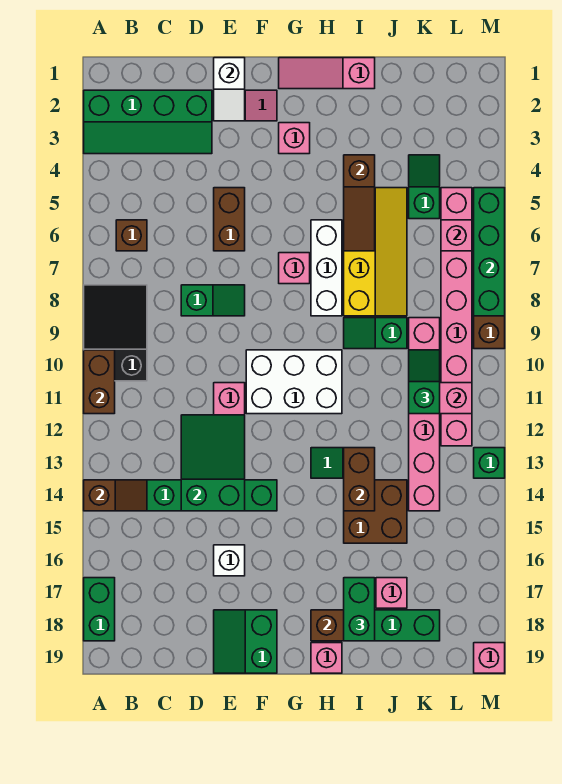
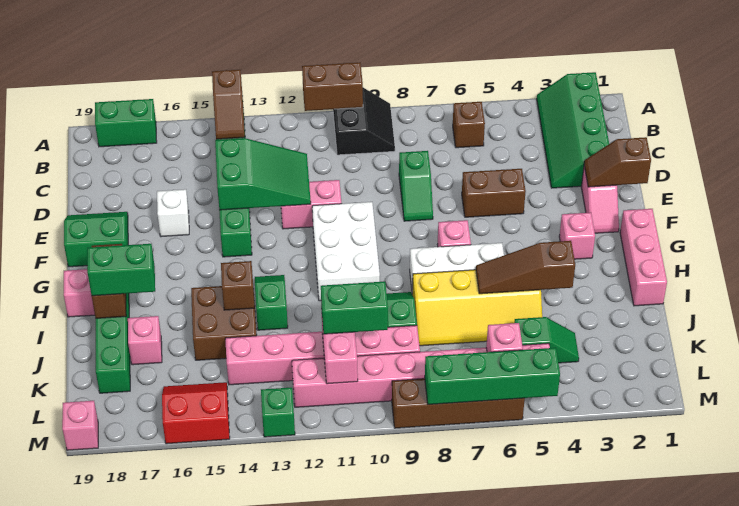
black slope A8:B10 level 1 top 10 -> black slope A9:B10 level 1 top 10
white slope E1:E2 level 2 top 1 -> brown slope E1:E2 level 2 top 1
pink slope G1:I1 level 1 top I -> pink brick G1:I1 level 1
brown brick I13:I14 level 2 -> brown brick I14 level 2
green slope K10:K11 level 3 top 11 -> green brick K10:K11 level 3
none -> red slope L15:M16 level 1 top M

